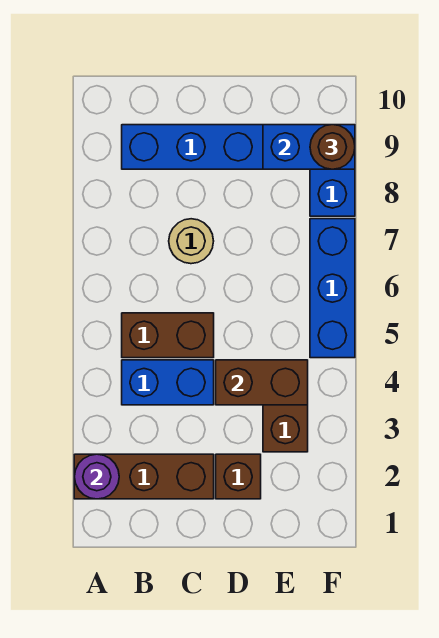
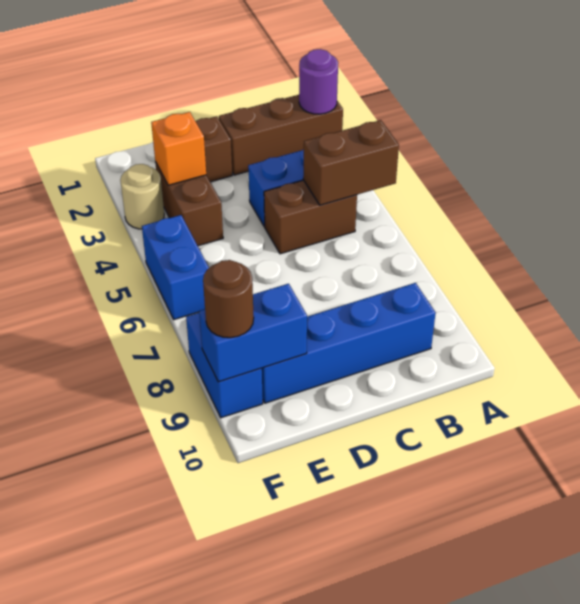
tan round brick C7 level 1 -> tan round brick F3 level 1
brown brick D4:E4 level 2 -> brown brick A5:B5 level 2
none -> orange brick E3 level 2
blue brick F5:F7 level 1 -> blue brick F5:F6 level 1

